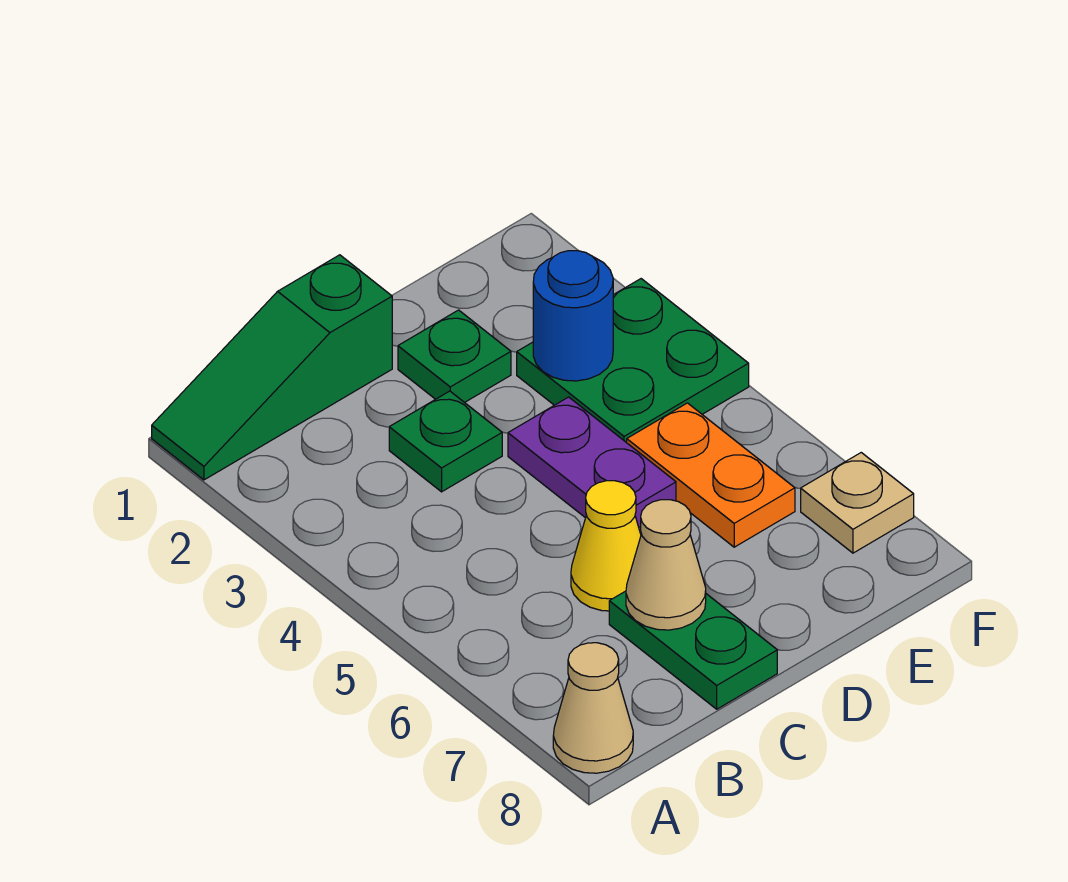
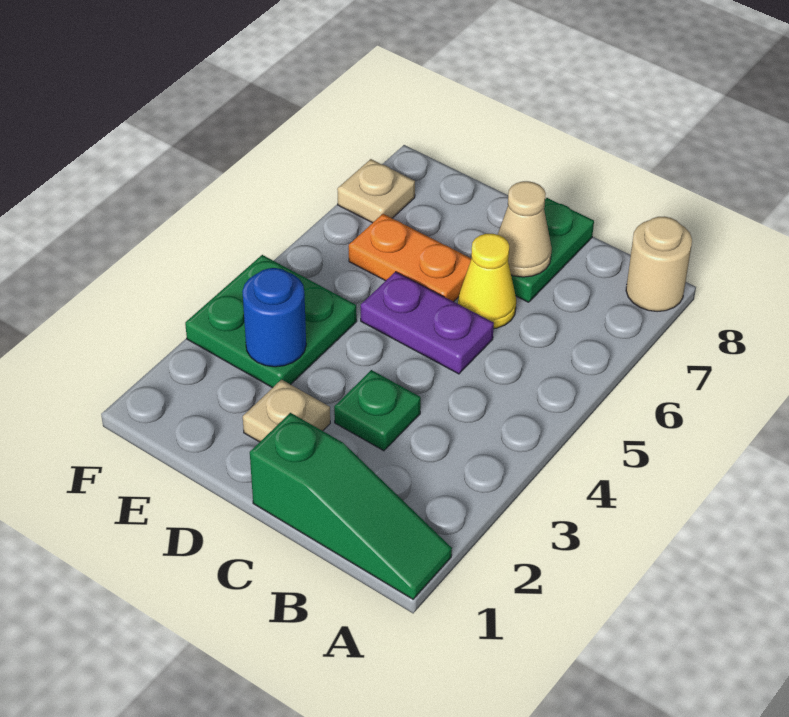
tan cone A8 level 1 -> tan round brick A8 level 1
green plate D2 level 1 -> tan plate D2 level 1
purple plate D4:D5 level 1 -> purple plate C5:D5 level 1
orange plate E5:E6 level 1 -> orange plate D6:E6 level 1

